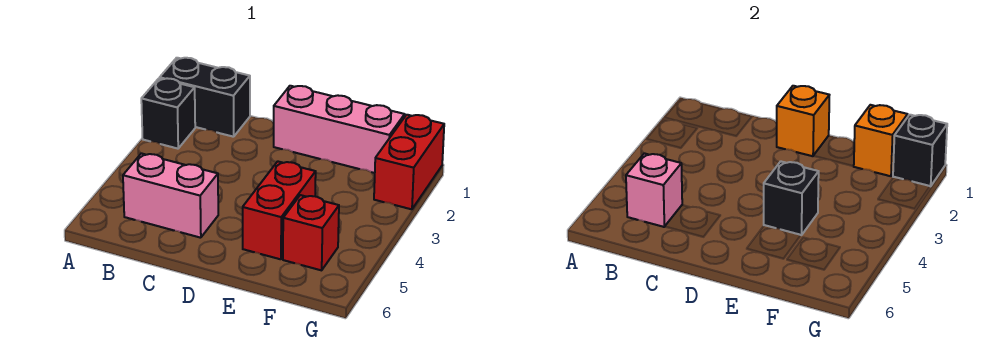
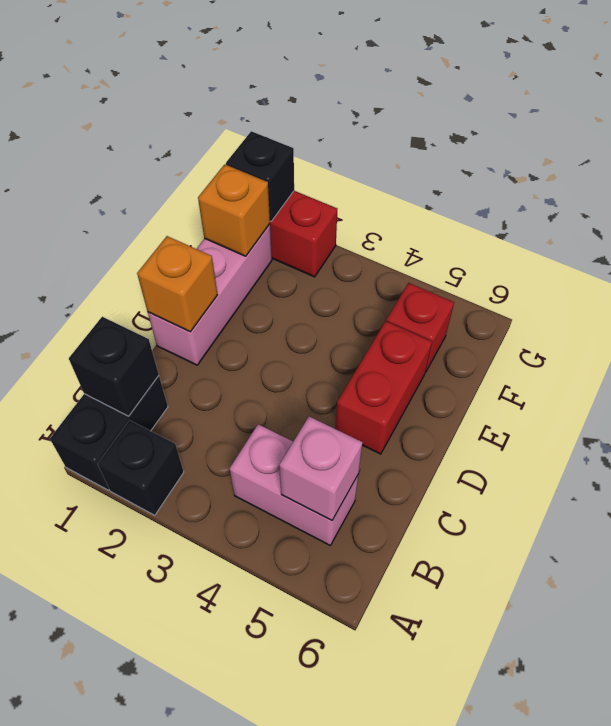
pink brick B5:C5 level 1 -> pink brick B4:B5 level 1
red brick E4:E5 level 1 -> red brick D5:E5 level 1
black brick E4 level 2 -> black brick B1 level 2

